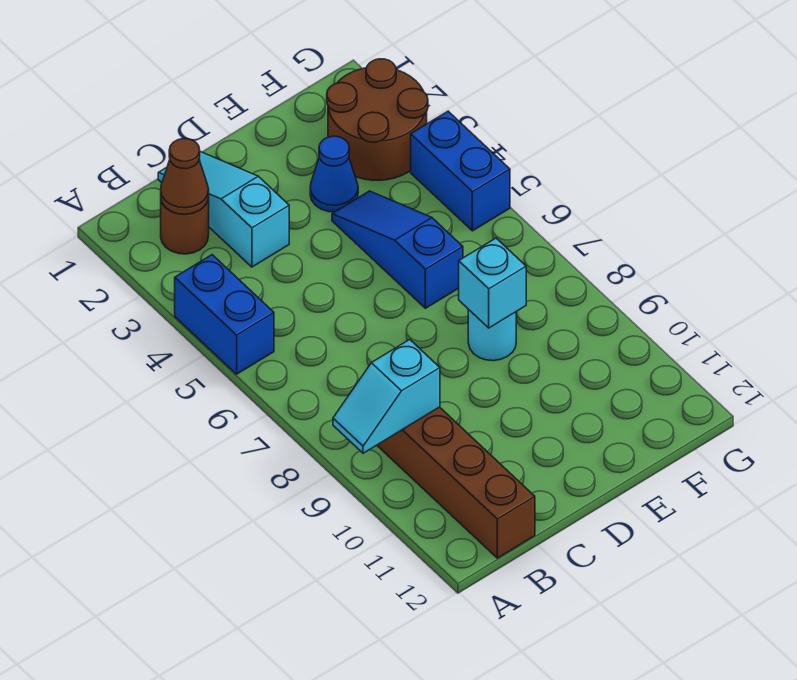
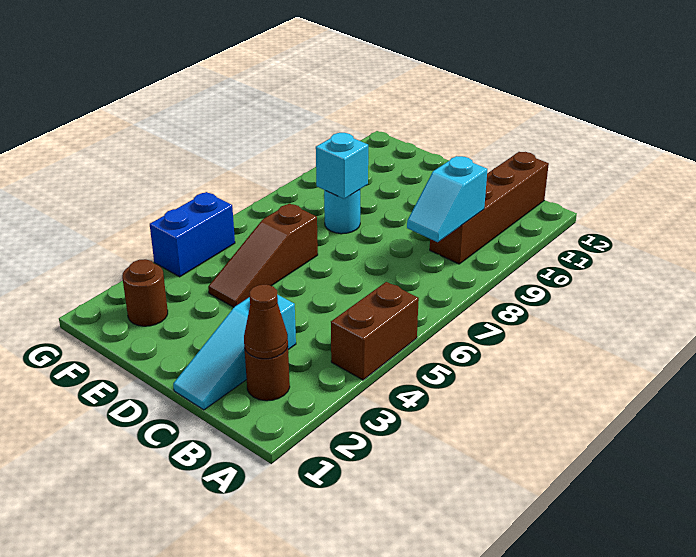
blue brick A4:A5 level 1 -> brown brick A4:A5 level 1
cyan slope A9:B9 level 2 top B -> cyan slope B8:B9 level 2 top 9
blue cone E3 level 1 -> none
blue slope E4:E6 level 1 top 6 -> brown slope E4:E6 level 1 top 6
brown round brick F2:G3 level 1 -> brown round brick F2 level 1

